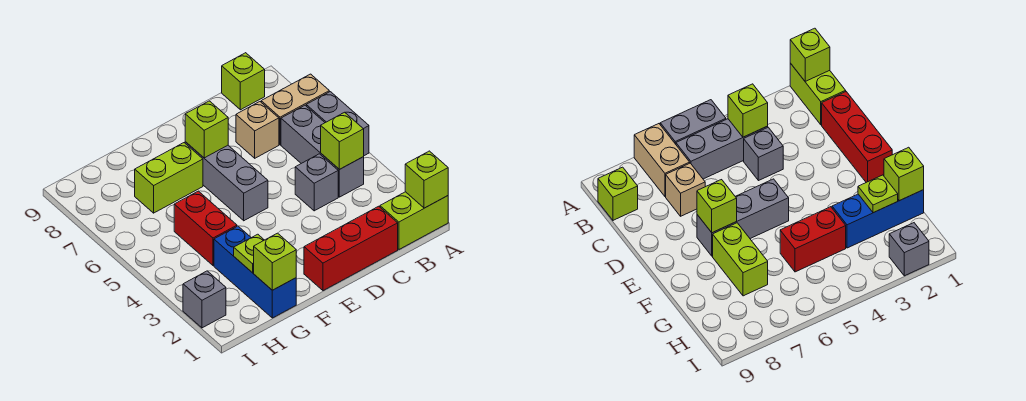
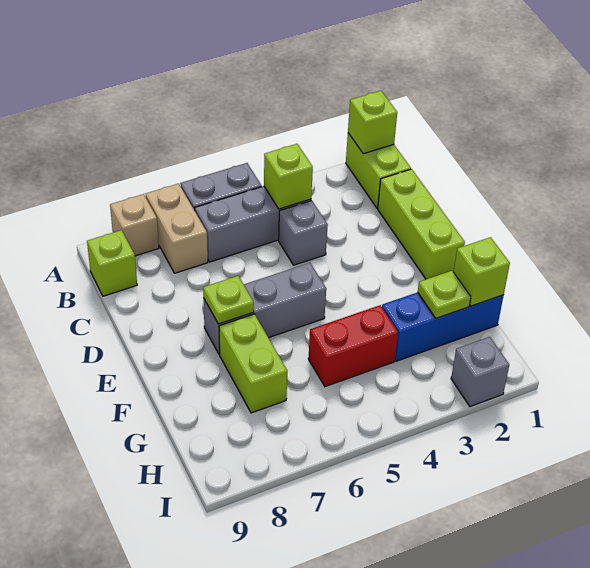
red brick C1:E1 level 1 -> lime brick C1:E1 level 1
tan brick C7 level 1 -> tan brick A8 level 1
lime brick E7 level 2 -> lime plate E7 level 2

